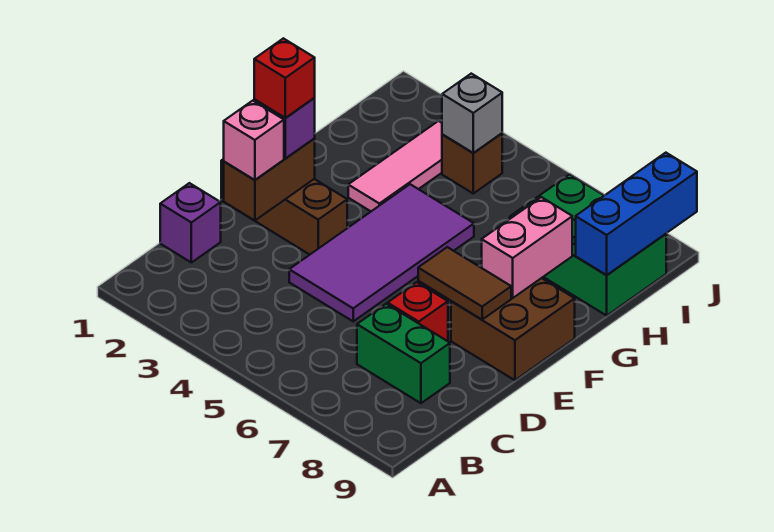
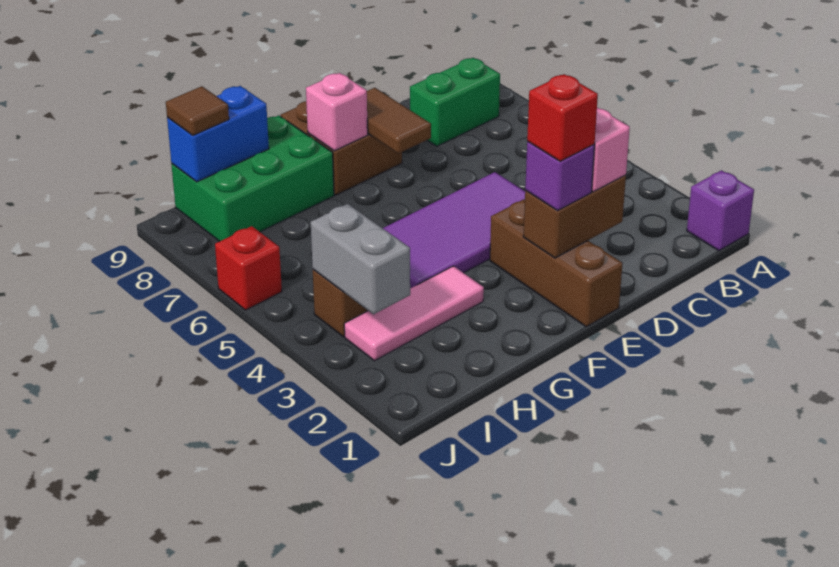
purple brick C1 level 1 -> purple brick A1 level 1
green brick C7:C8 level 1 -> green brick B8:C8 level 1
red brick D7 level 1 -> red brick J6 level 1
pink brick F8:G8 level 2 -> pink brick F8 level 2
green brick H7:I9 level 1 -> green brick G8:I9 level 1
blue brick H9:J9 level 2 -> blue brick H9:I9 level 2
grey brick I4 level 2 -> grey brick I3:I4 level 2
none -> brown tile I9 level 3

